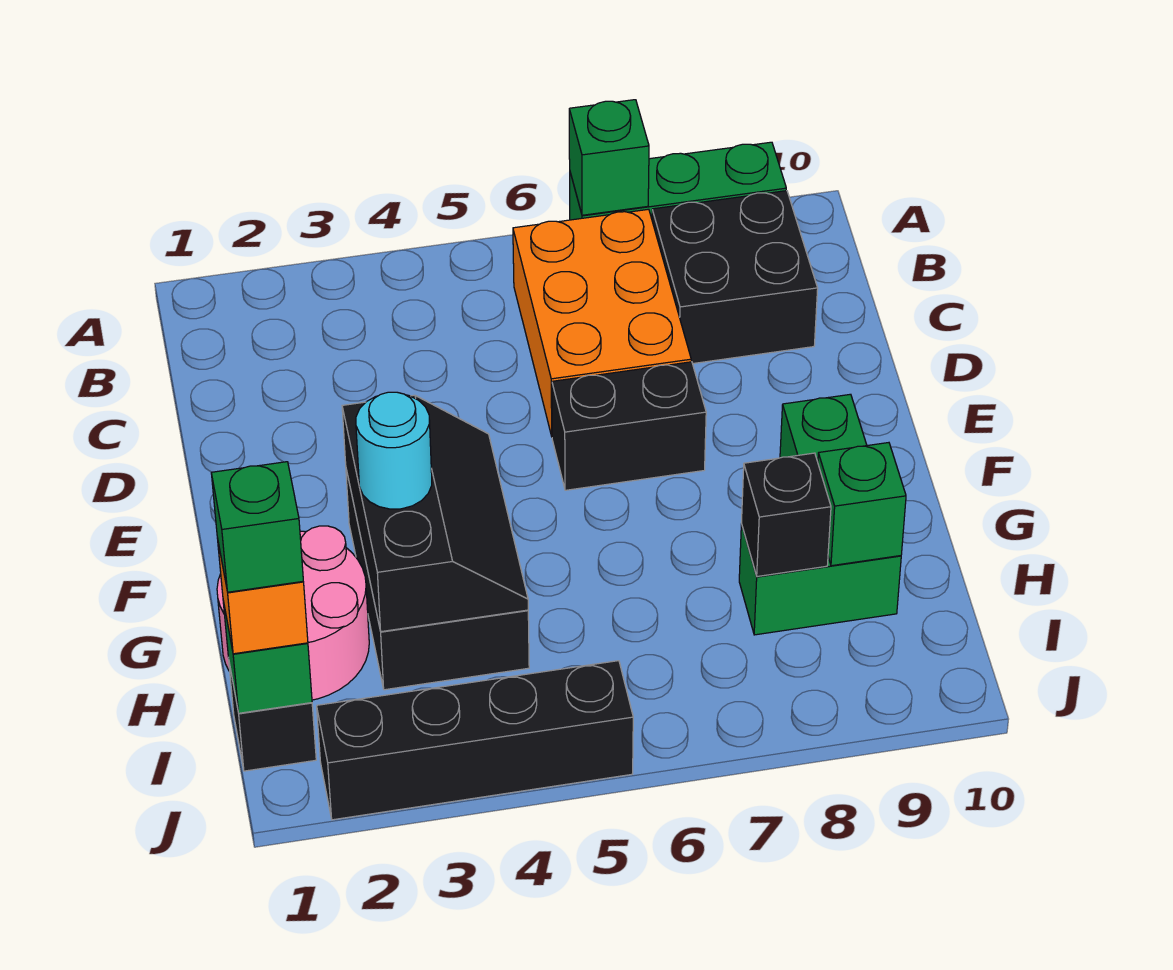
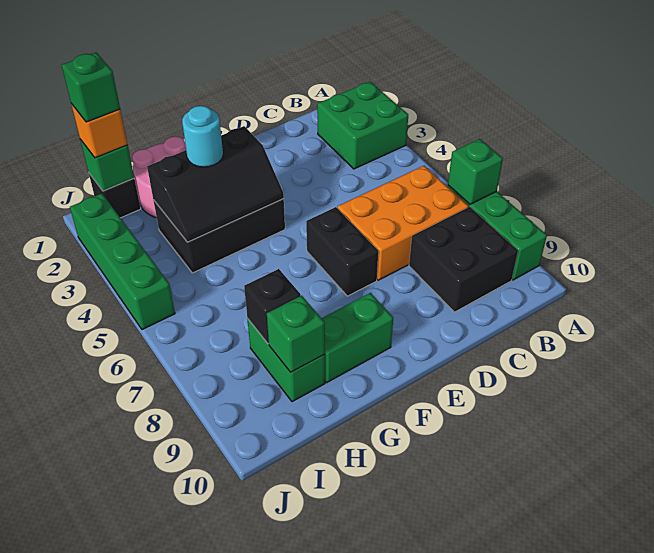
none -> green brick A2:B3 level 1
black brick J2:J5 level 1 -> green brick J2:J5 level 1

